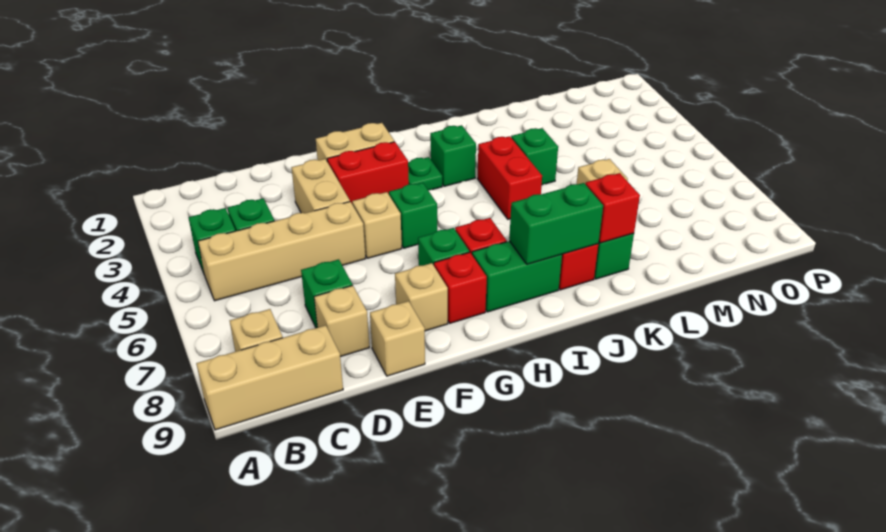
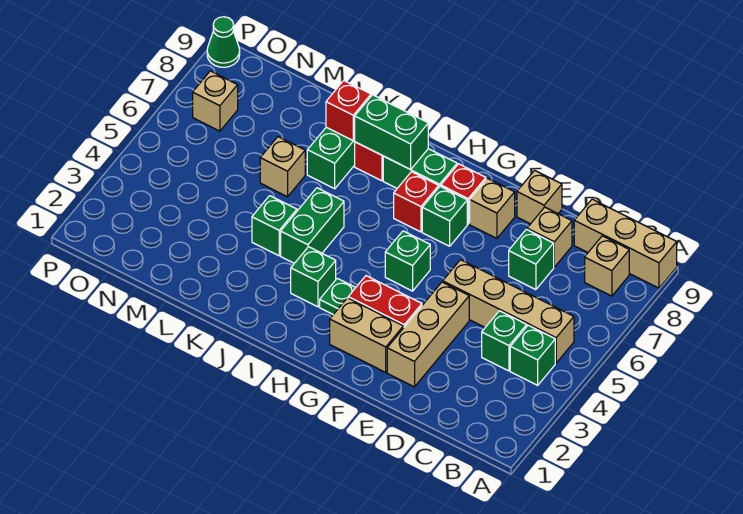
tan brick E3:E4 level 1 -> tan brick E2:E4 level 1
tan brick F5 level 1 -> tan brick O7 level 1
red brick J4:J5 level 1 -> green brick J4:J5 level 1
none -> green cone P9 level 1

